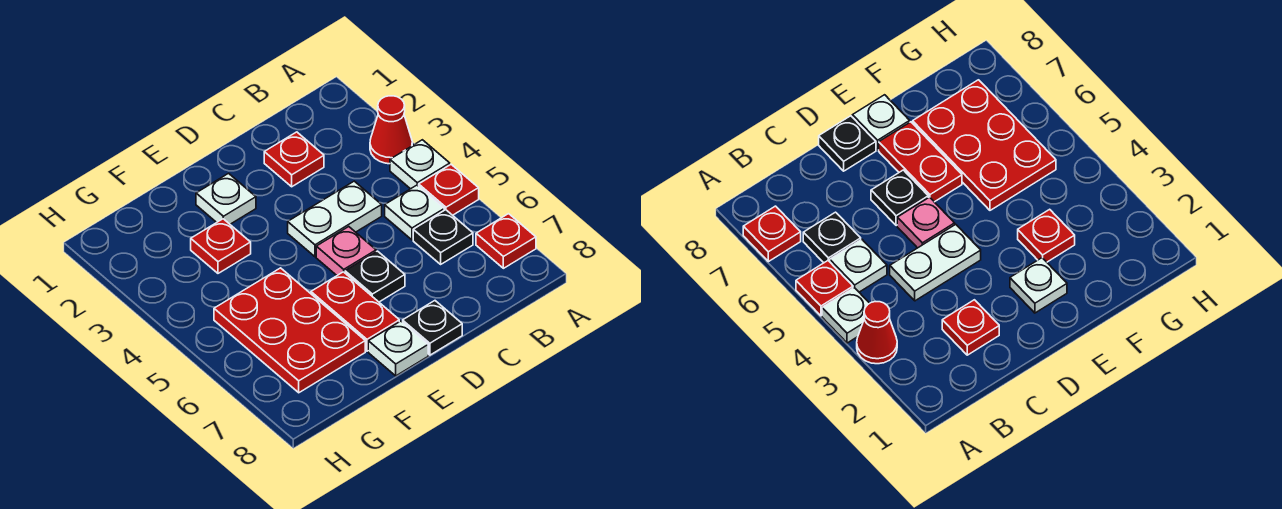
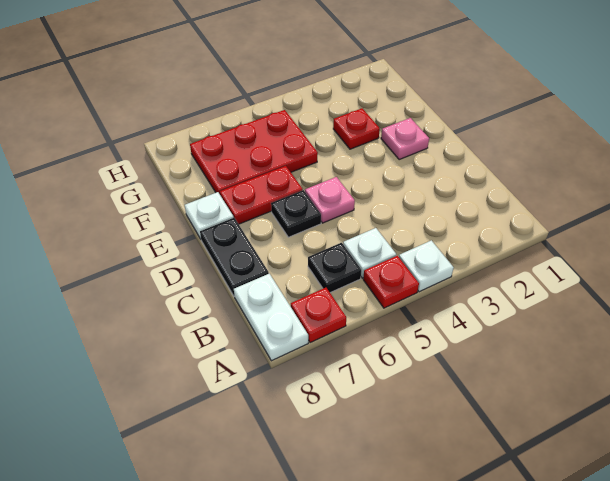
red cone A3 level 1 -> none
red plate C2 level 1 -> none
white plate C4:D4 level 1 -> white plate A8:B8 level 1
black plate D8 level 1 -> black plate C8:D8 level 1
white plate E2 level 1 -> pink plate E2 level 1

